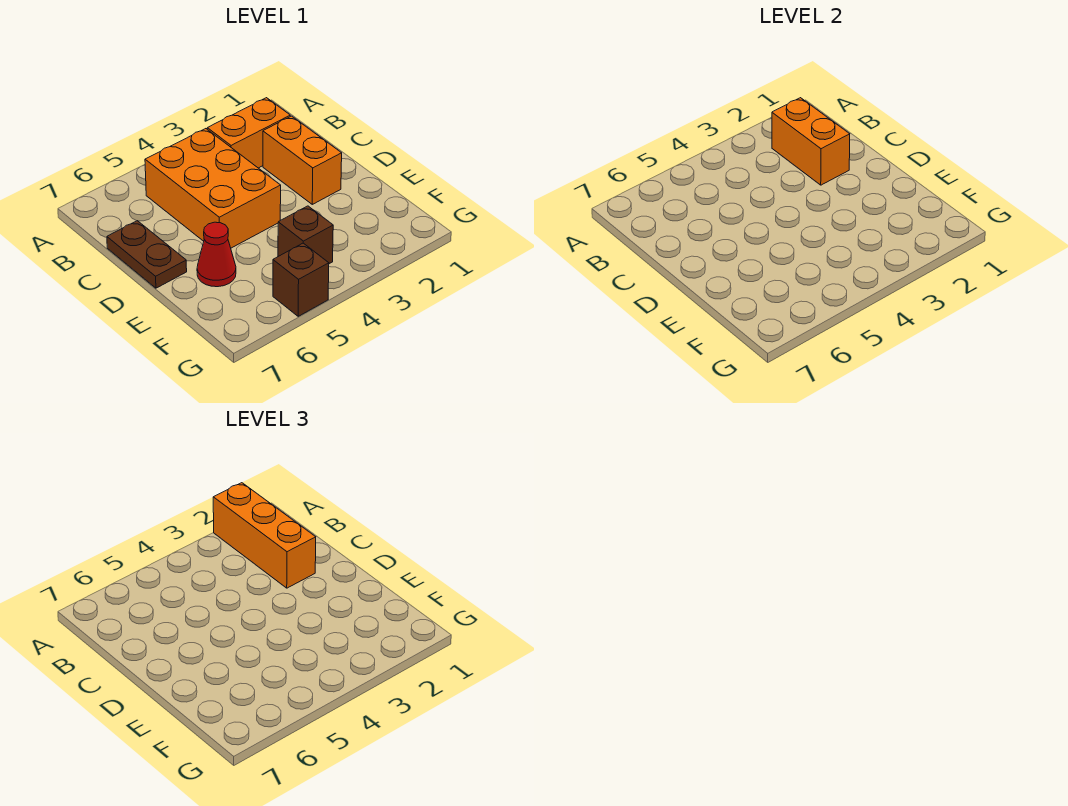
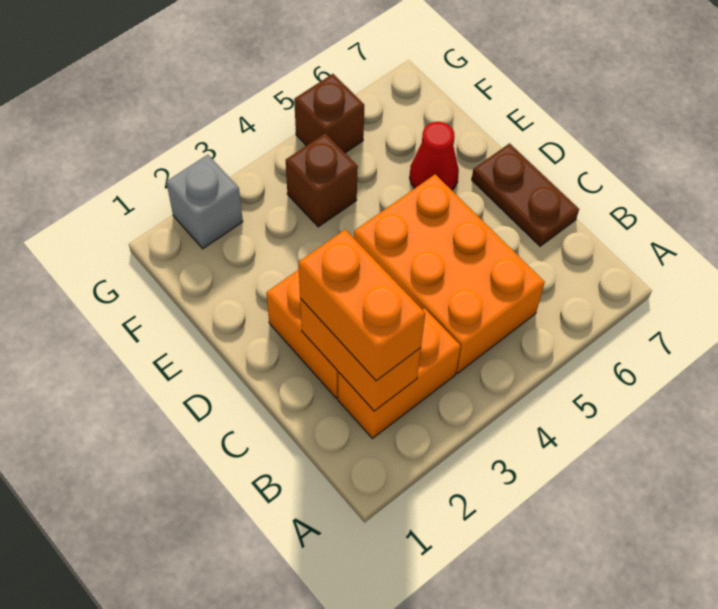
orange brick A2:C2 level 3 -> orange brick B2:C2 level 3
none -> grey brick G2 level 1

